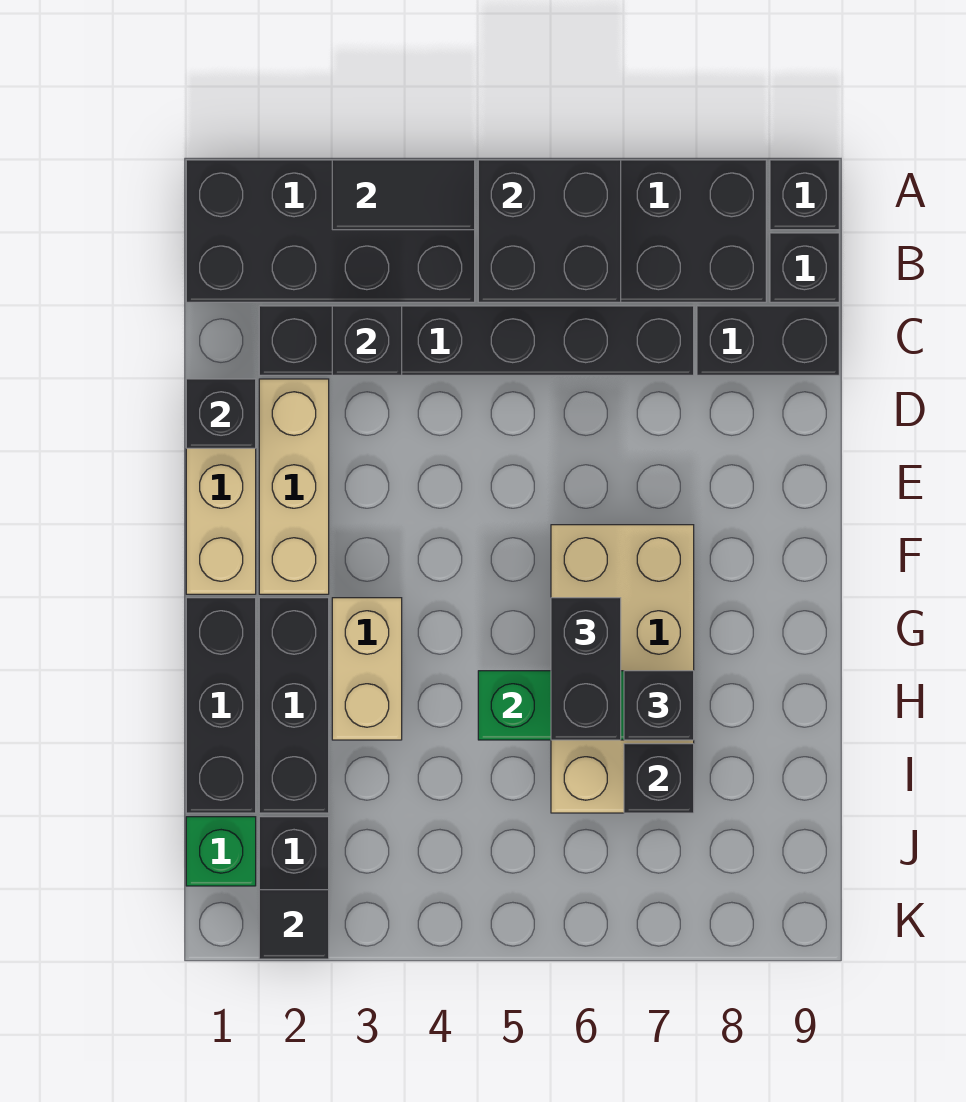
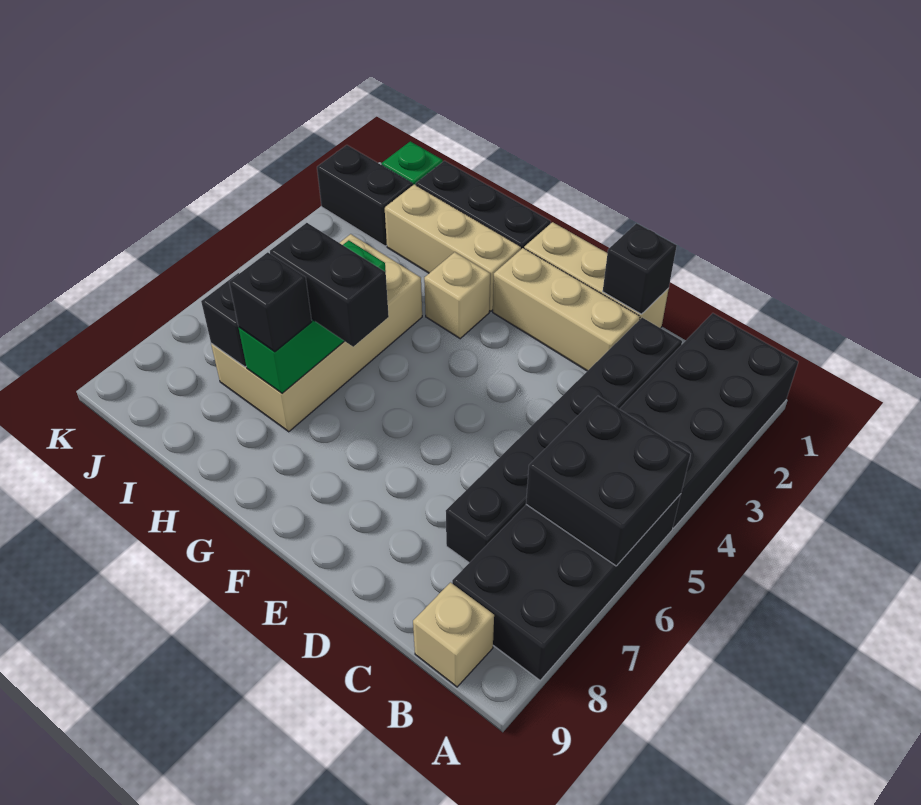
black tile A3:A4 level 2 -> none
black brick A9 level 1 -> none
black brick B9 level 1 -> tan brick B9 level 1
black brick C3 level 2 -> none
black brick C8:C9 level 1 -> none
tan brick F6:I7 level 1 -> tan brick H4:I7 level 1
black brick G2:I2 level 1 -> tan brick G2:I2 level 1
tan brick G3:H3 level 1 -> tan brick G3 level 1
black tile K2 level 2 -> none

